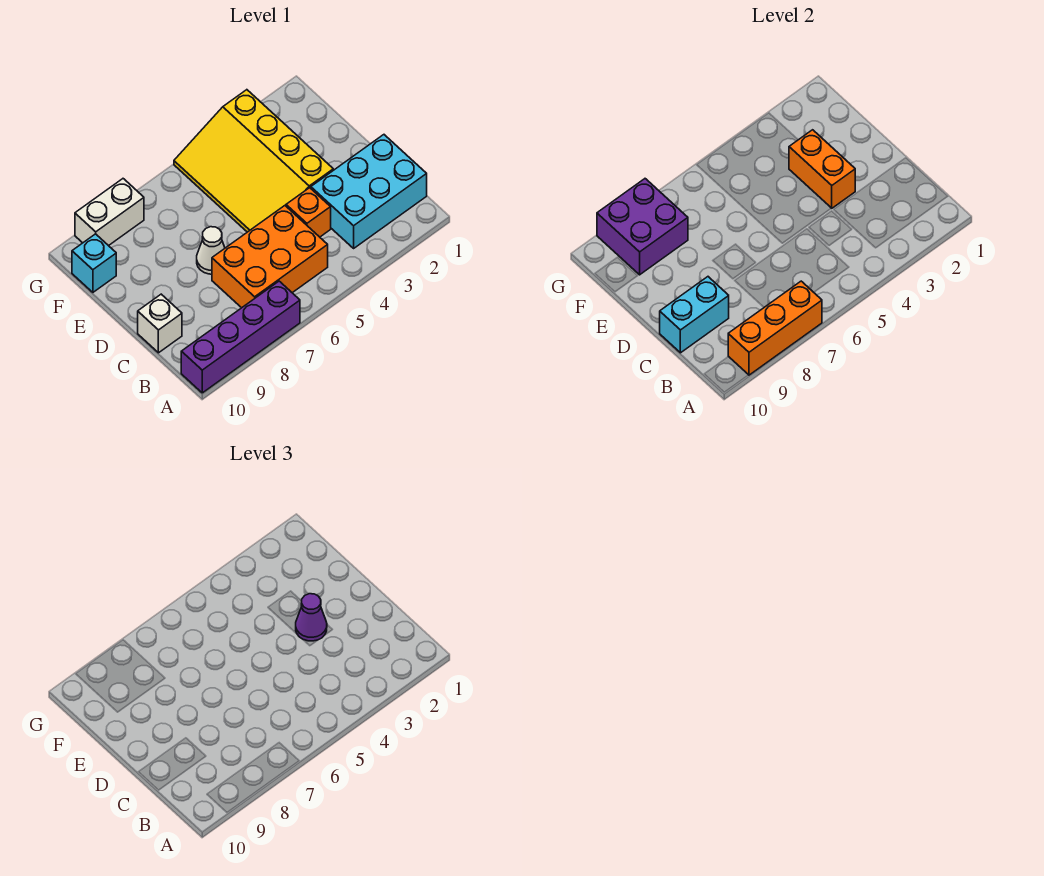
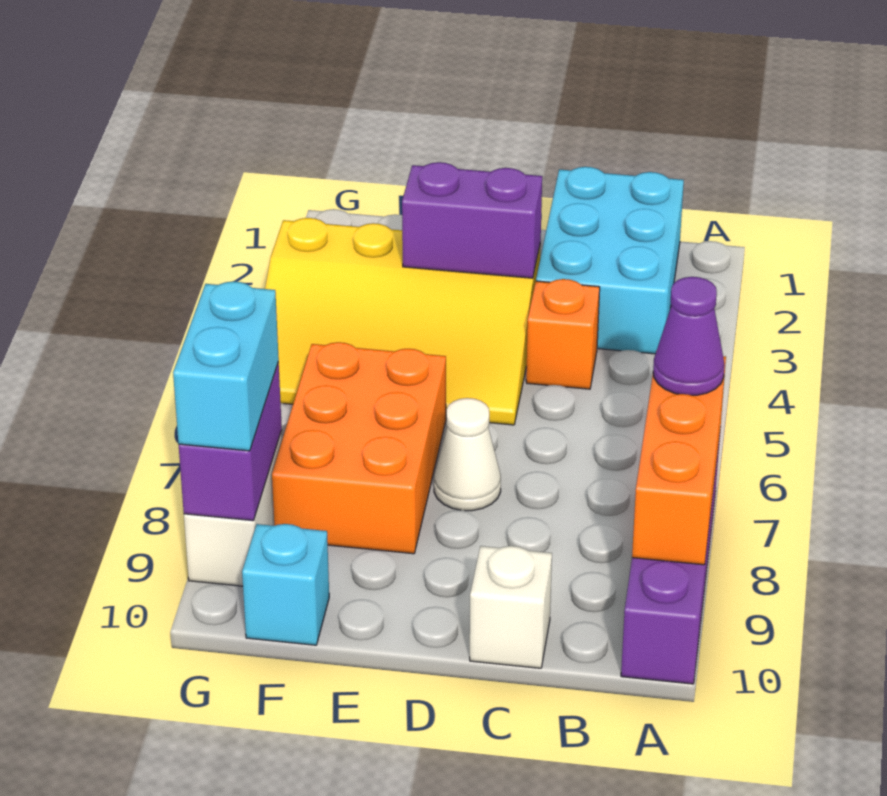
orange brick B5:C7 level 1 -> orange brick E6:F8 level 1
cyan brick C9:C10 level 2 -> cyan brick G8:G9 level 3
orange brick D3:E3 level 2 -> purple brick D3:E3 level 2
purple cone D3 level 3 -> purple cone A7 level 3
purple brick F8:G9 level 2 -> purple brick G8:G9 level 2

